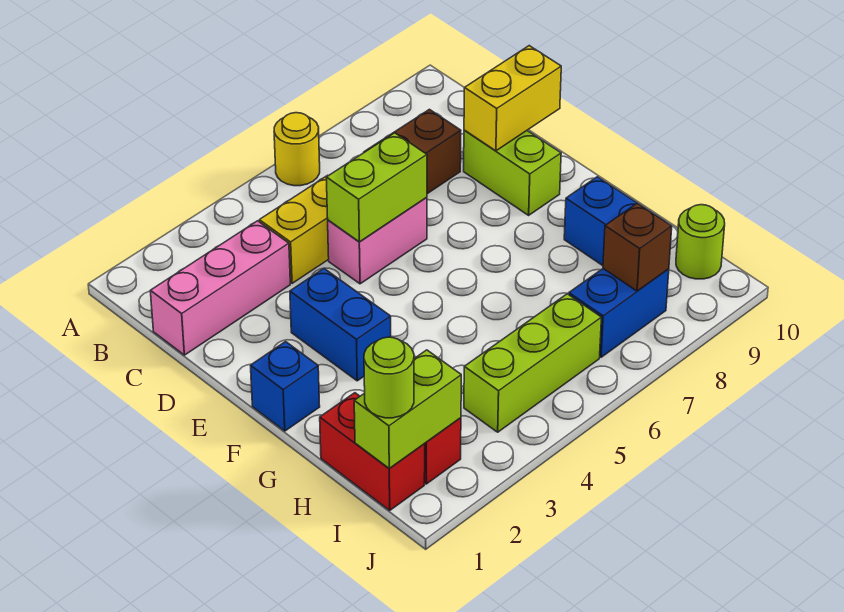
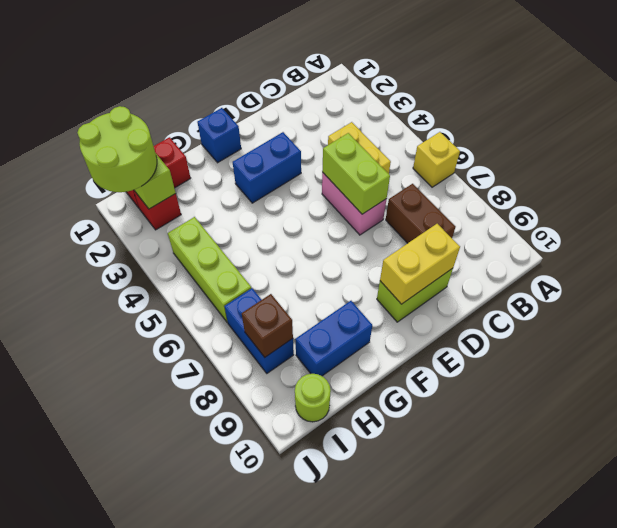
yellow round brick A6 level 1 -> yellow brick A6 level 1
pink brick C1:C3 level 1 -> none
yellow brick D9:D10 level 2 -> yellow brick D9:E9 level 2
lime round brick I1 level 3 -> lime round brick I1:J2 level 3

